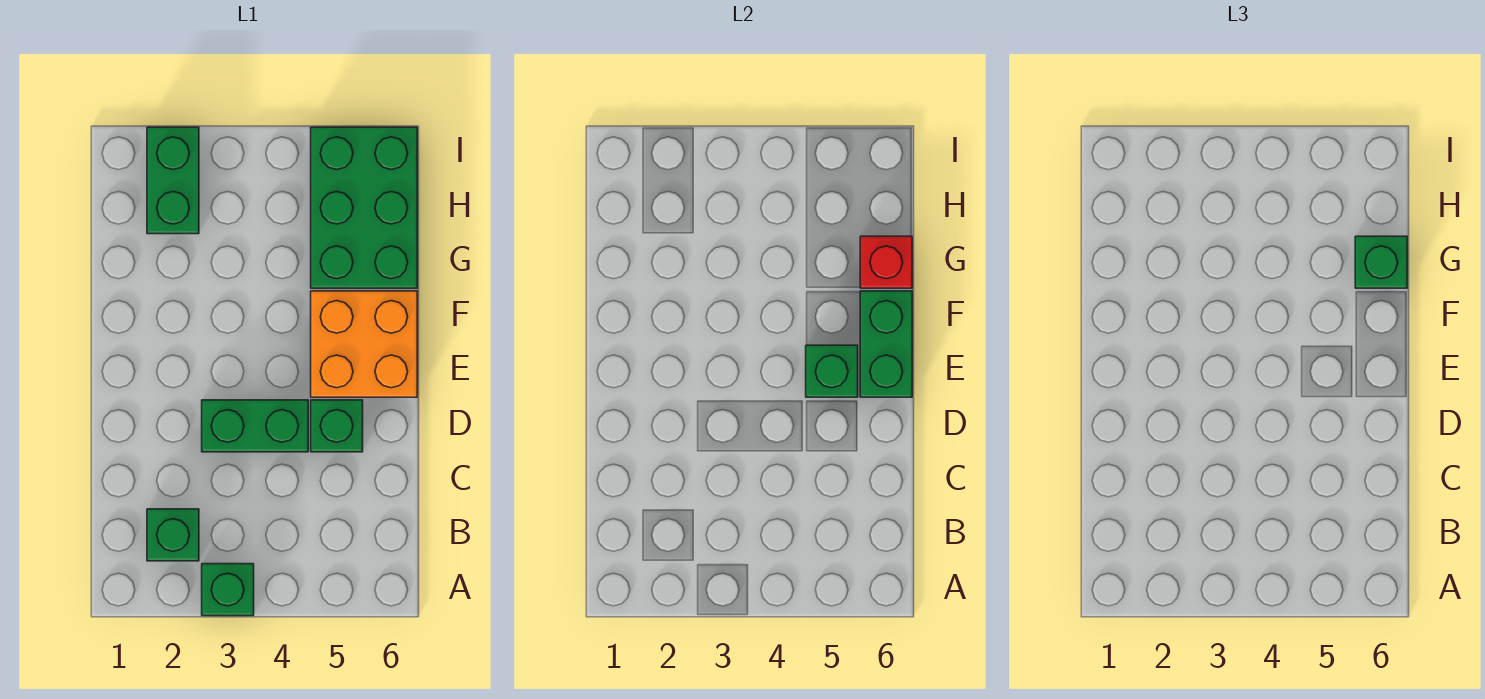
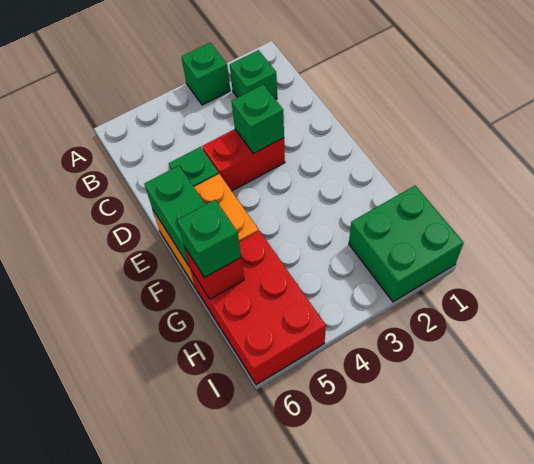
green brick D3:D4 level 1 -> red brick D3:D4 level 1
green brick E5 level 2 -> green brick D3 level 2
green brick G5:I6 level 1 -> red brick G5:I6 level 1
green brick H2:I2 level 1 -> green brick H1:I2 level 1

